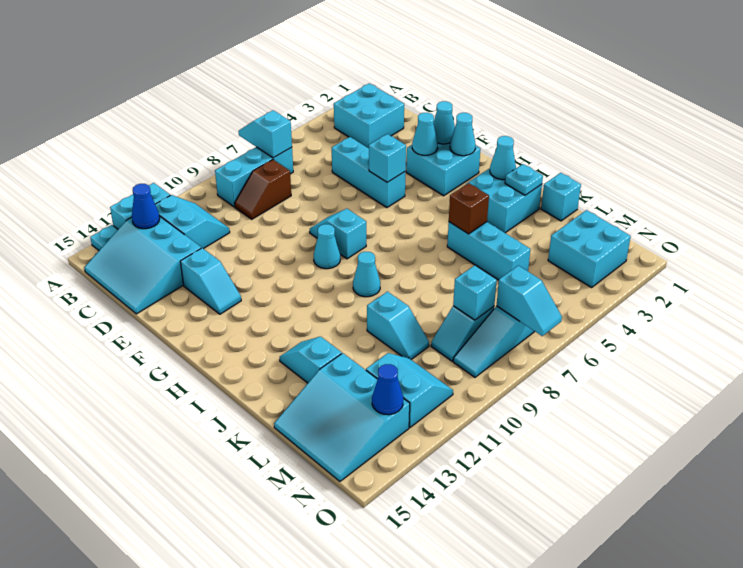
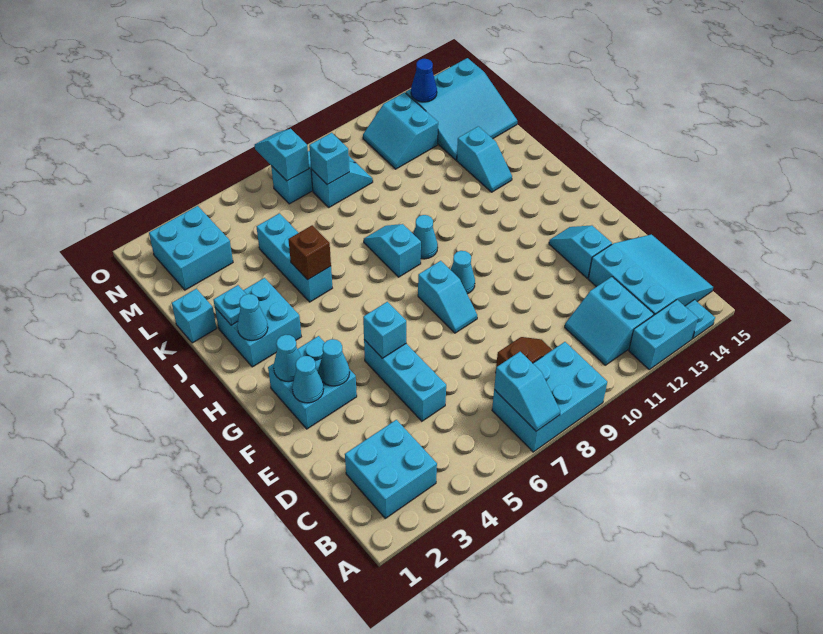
cyan brick B7:B9 level 1 -> cyan brick A7:B9 level 1
blue cone B13 level 2 -> none
cyan slope K10:L10 level 1 top K -> cyan slope I8:J8 level 1 top I
cyan slope L13:N15 level 1 top 13 -> cyan slope L13:N15 level 1 top N

